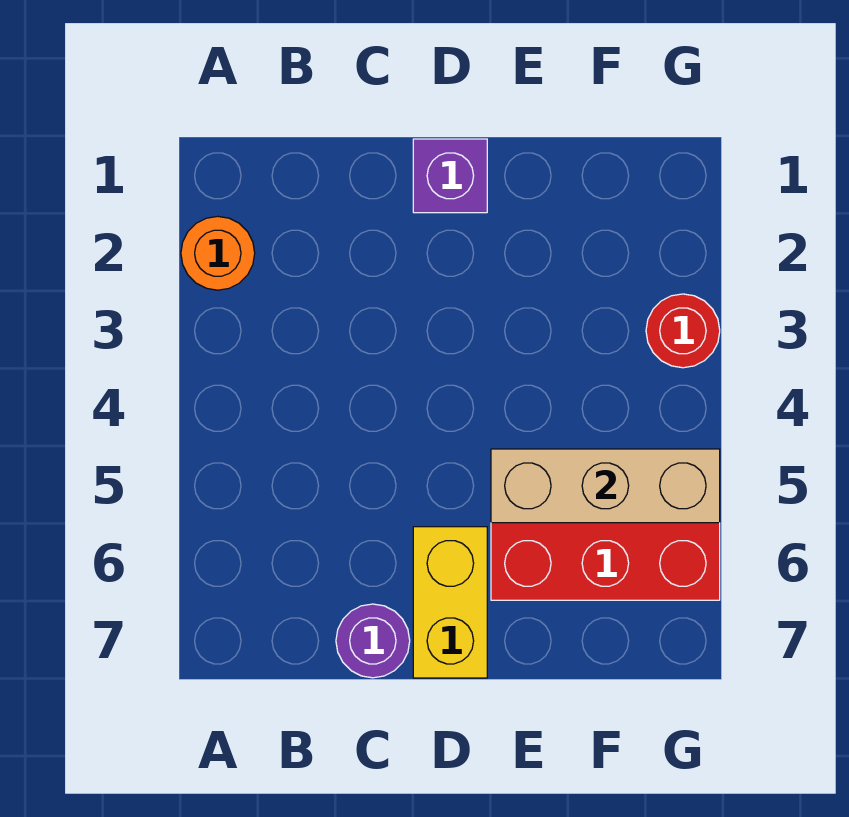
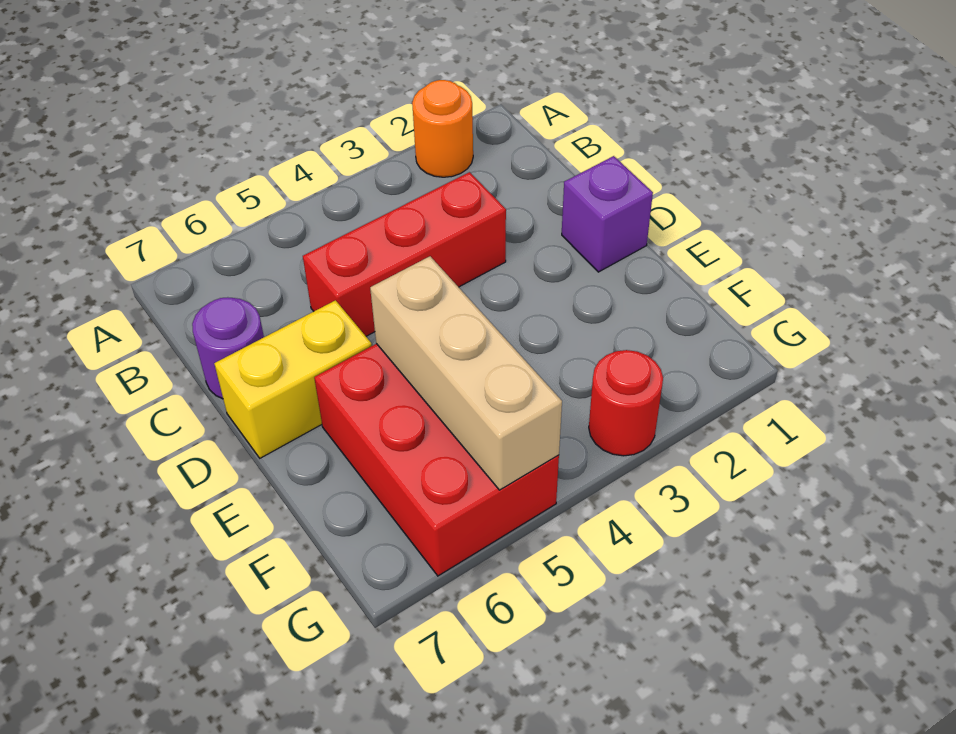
none -> red brick C3:C5 level 1

